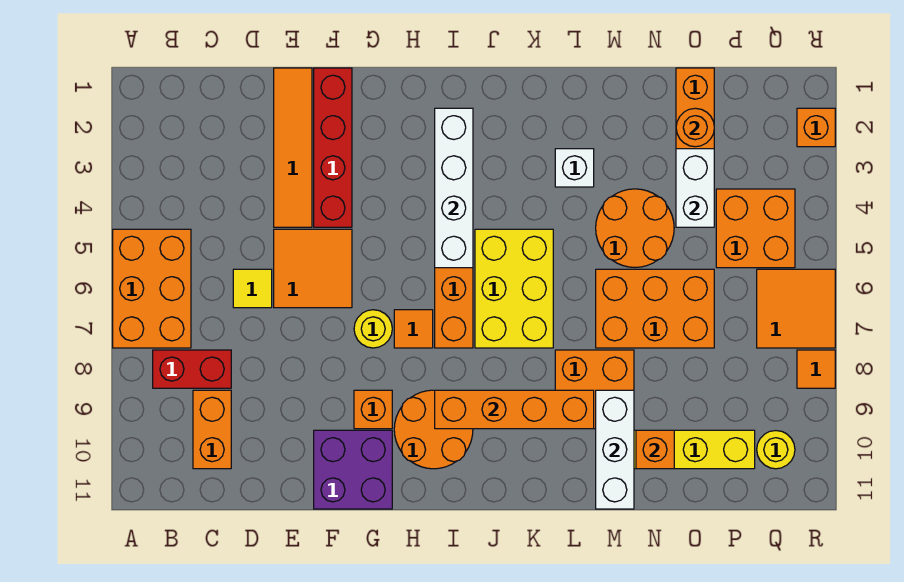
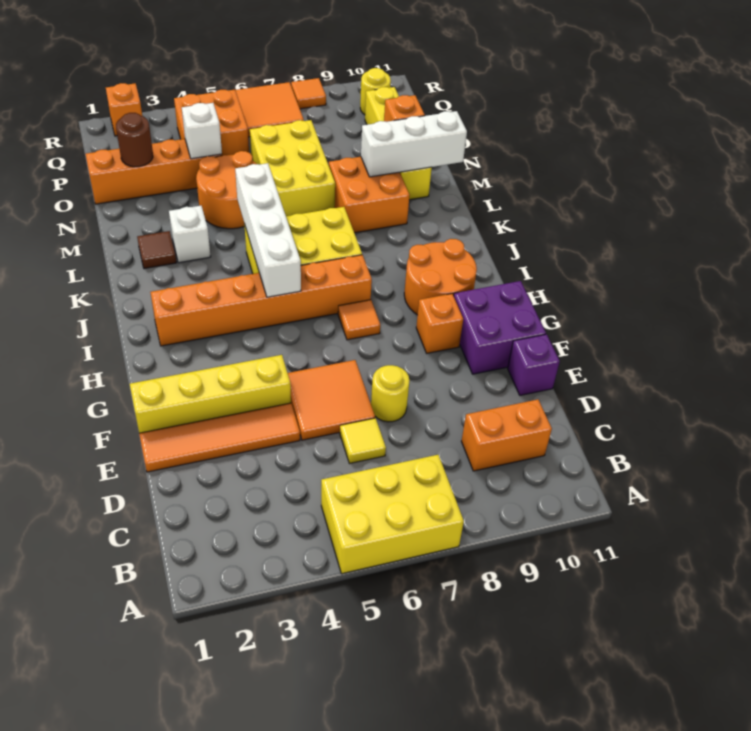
orange brick A5:B7 level 1 -> yellow brick A5:B7 level 1
red brick B8:C8 level 1 -> none
none -> purple brick E11 level 1
red brick F1:F4 level 1 -> yellow brick F1:F4 level 1
yellow round brick G7 level 1 -> yellow round brick E7 level 1
white brick I2:I5 level 2 -> white brick I5:L5 level 2
orange brick I9:L9 level 2 -> none
none -> brown tile L2 level 1
orange brick M6:O7 level 1 -> yellow brick M6:O7 level 1
orange round brick O2 level 2 -> brown round brick O2 level 2
white brick O3:O4 level 2 -> white brick O4 level 2

